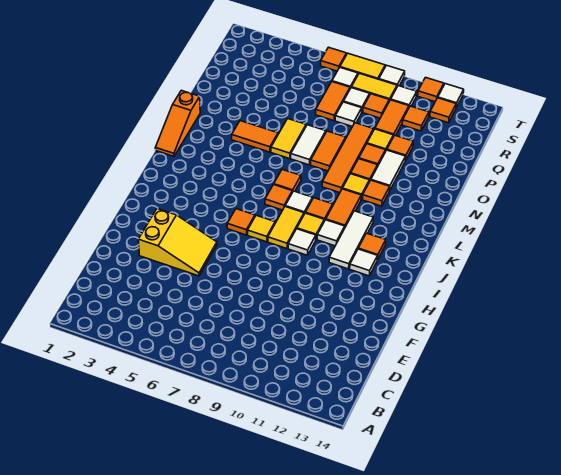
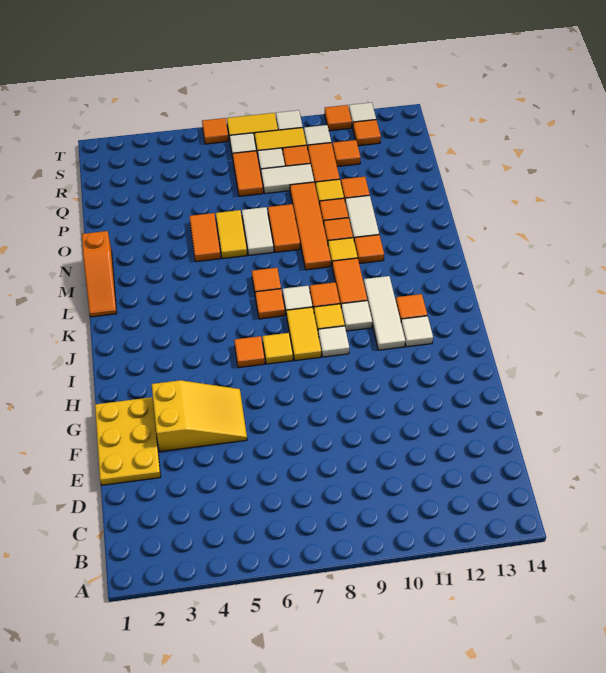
none -> yellow plate E1:G2 level 1
orange tile N4:N5 level 1 -> orange tile N5:O5 level 1
white tile Q8 level 1 -> white tile Q8:Q9 level 1

